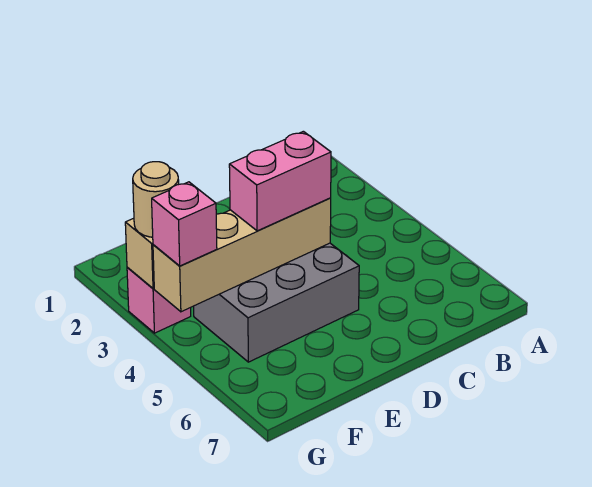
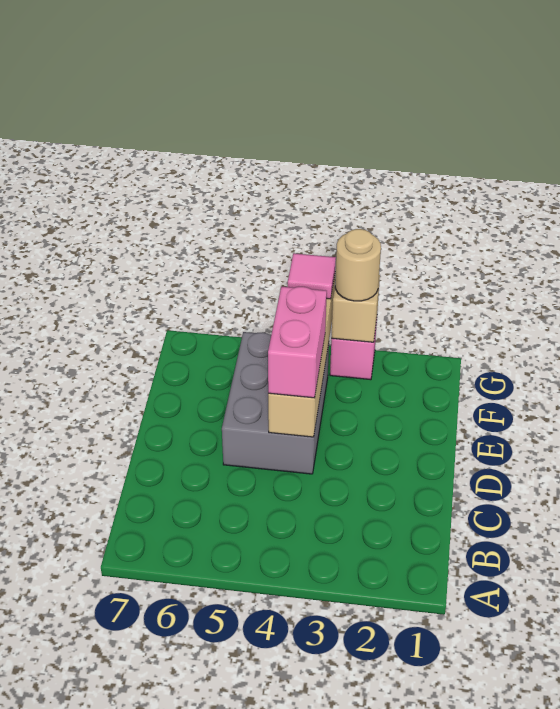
pink brick G4 level 3 -> pink tile G4 level 3

